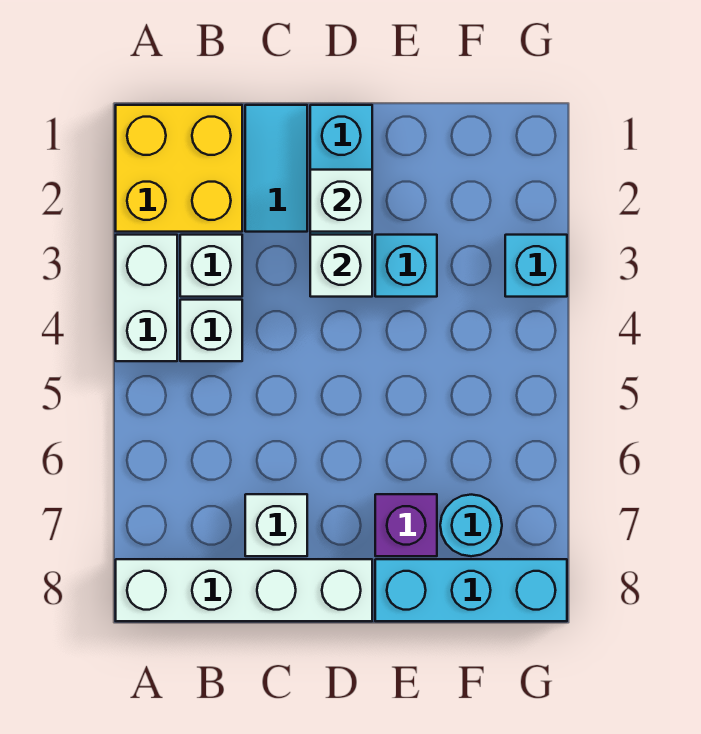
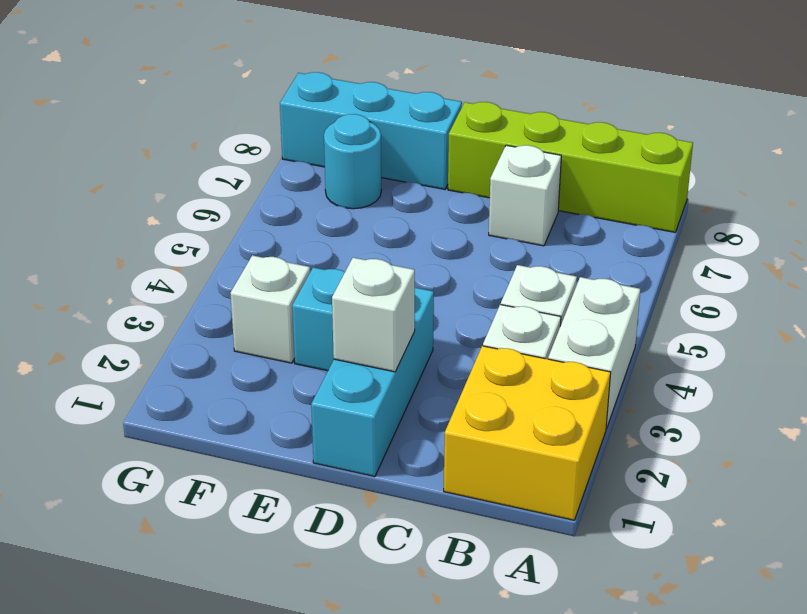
white brick A8:D8 level 1 -> lime brick A8:D8 level 1
cyan tile C1:C2 level 1 -> none
white brick D3 level 2 -> white brick F3 level 1
purple brick E7 level 1 -> none
cyan brick G3 level 1 -> none

